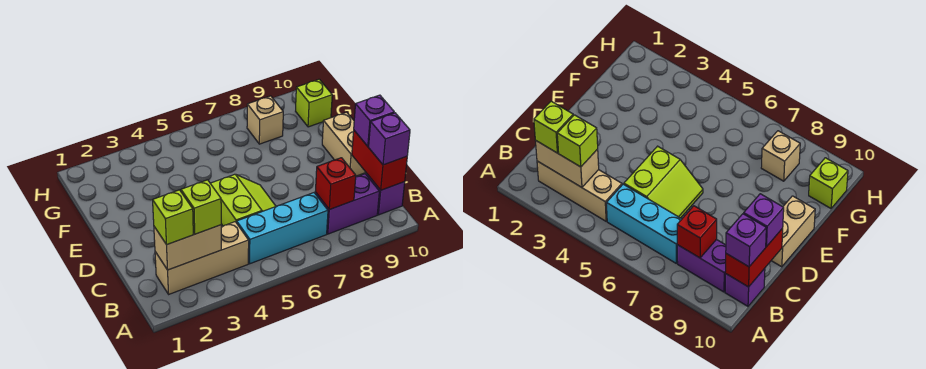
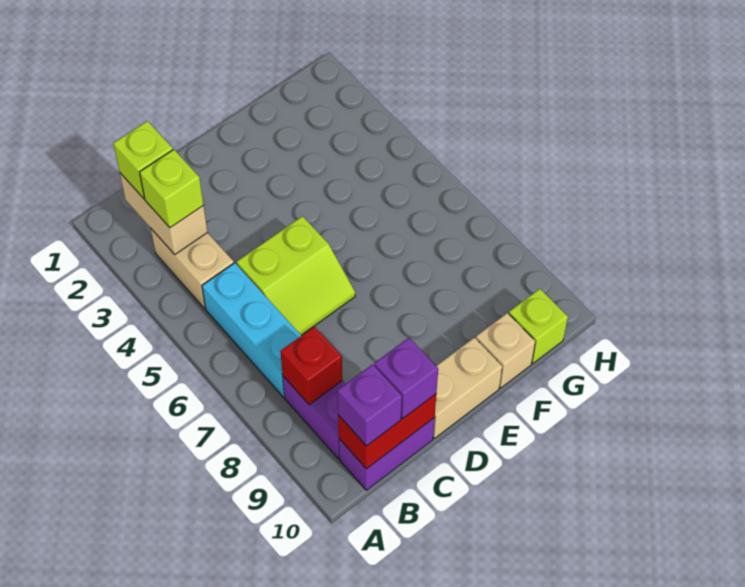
tan brick B2:B4 level 1 -> tan brick B3:B4 level 1
purple brick B10 level 1 -> purple brick B10:C10 level 1
tan brick G8 level 1 -> tan brick F10 level 1

